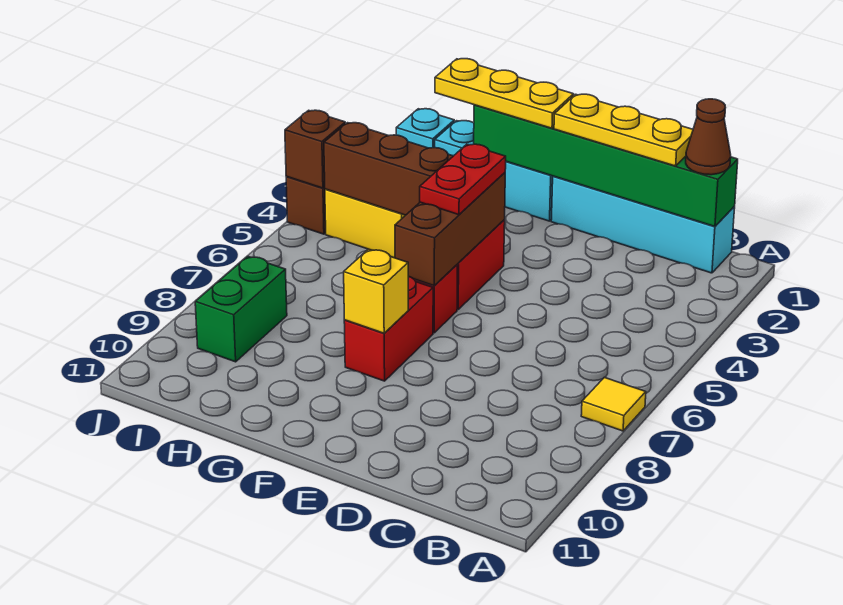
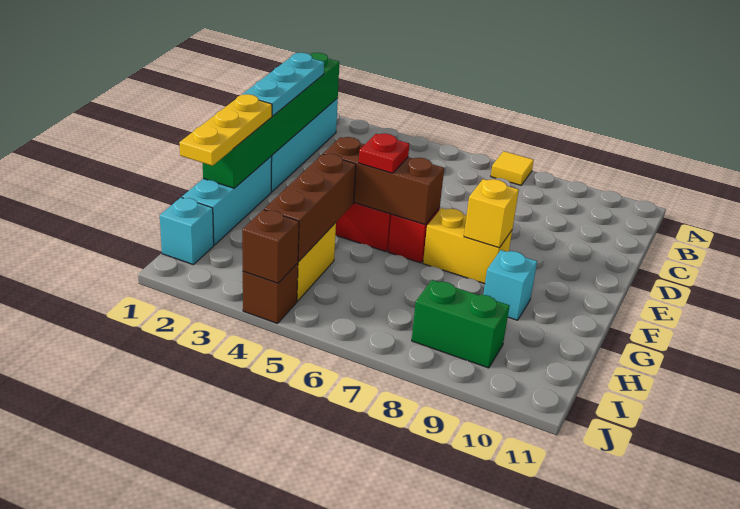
brown cone B1 level 3 -> none
yellow plate C1:E1 level 3 -> cyan plate C1:E1 level 3
red plate F4:F5 level 3 -> red plate F5 level 3
red brick F7:F8 level 1 -> yellow brick F7:F8 level 1
none -> cyan brick G9 level 1

